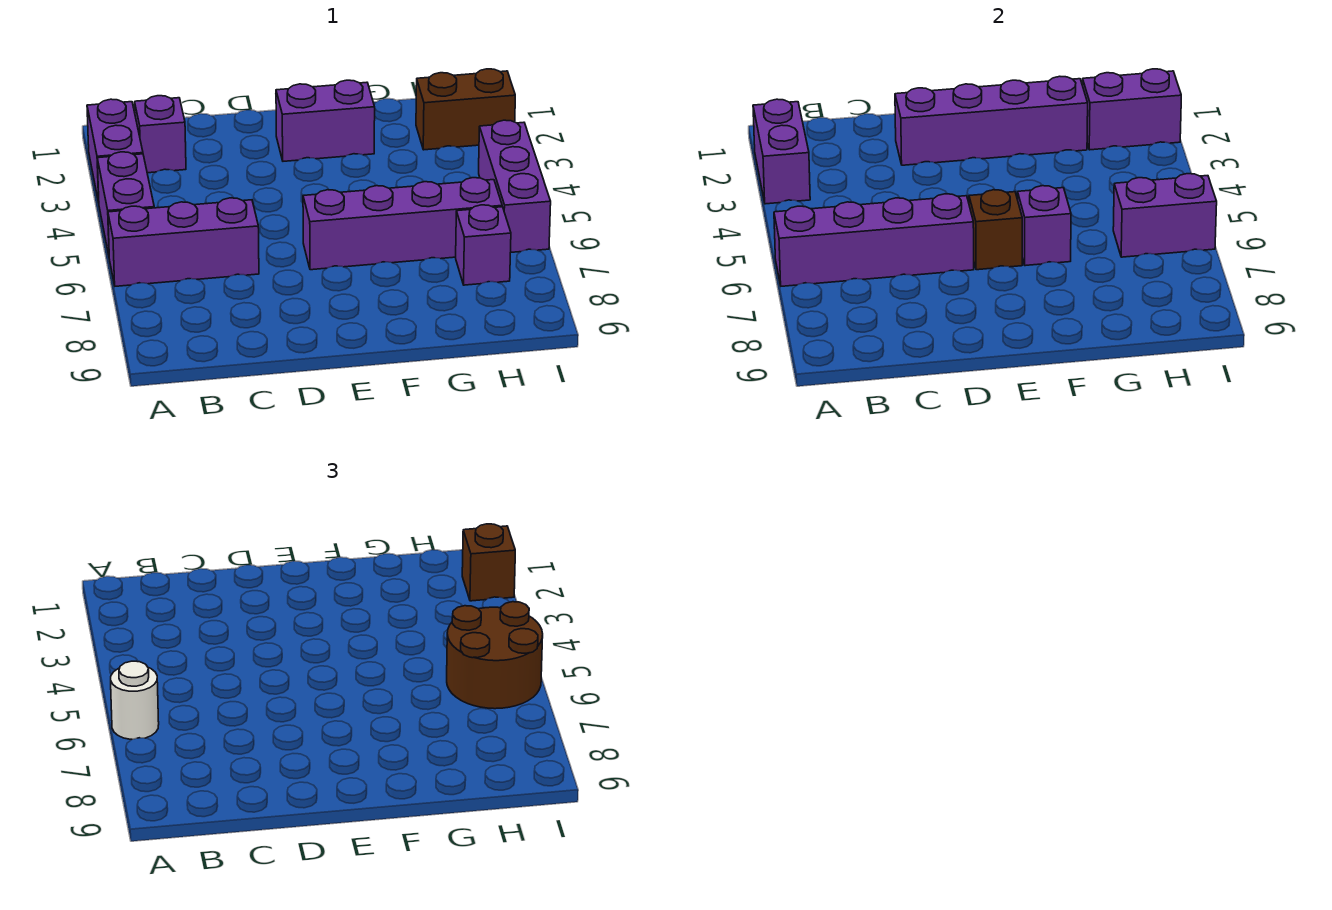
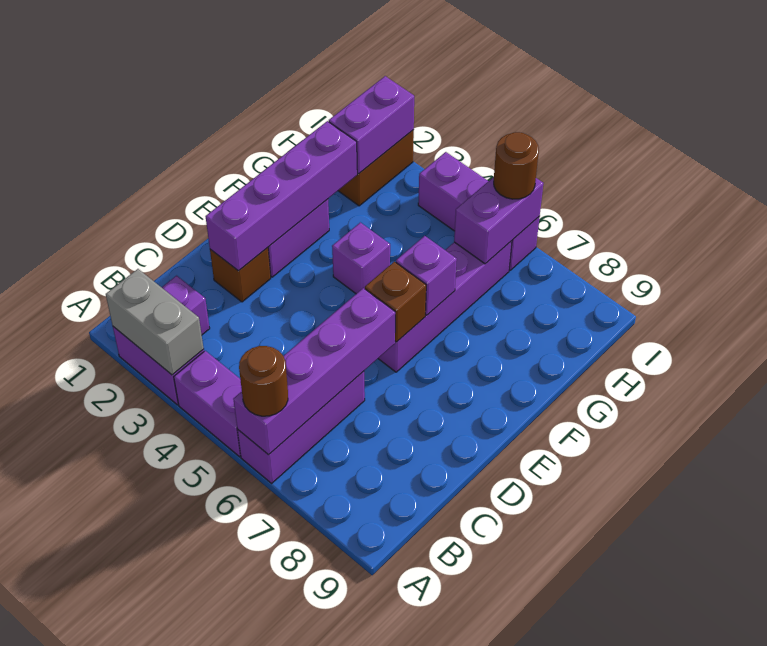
purple brick A2:A3 level 2 -> grey brick A2:A3 level 2
white round brick A6 level 3 -> brown round brick A6 level 3
brown round brick H5:I6 level 3 -> brown round brick I6 level 3
purple brick H7 level 1 -> purple brick F4 level 1
brown brick I2 level 3 -> brown brick D2 level 1

